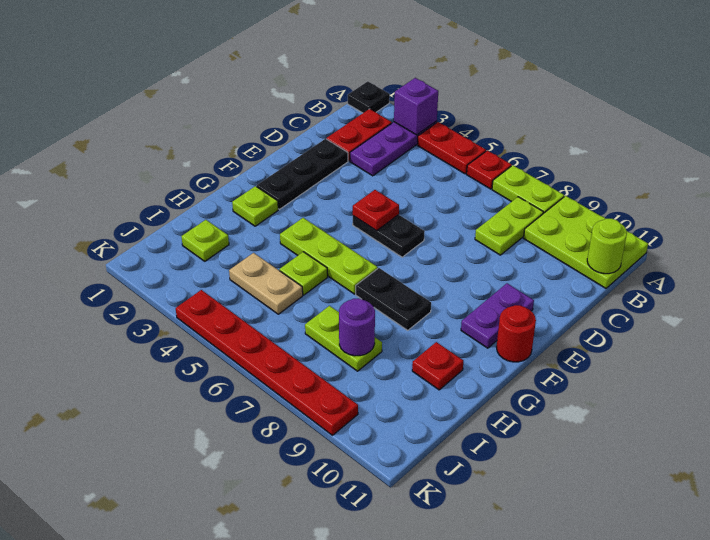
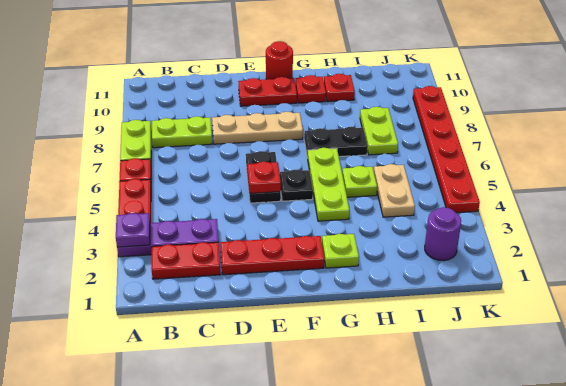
black plate A1 level 1 -> black plate F5 level 1
purple brick A3 level 2 -> purple plate A3 level 2
lime plate A9:B11 level 1 -> none
lime round brick B11 level 2 -> none
black plate D2:F2 level 1 -> red plate D2:F2 level 1
none -> tan plate D8:F8 level 1
purple plate E10:F10 level 1 -> red plate E10:F10 level 1
black plate G7:G8 level 1 -> black plate G7:H7 level 1
none -> red plate G10 level 1
lime plate I2 level 1 -> none
purple round brick I8 level 2 -> purple round brick J2 level 1

